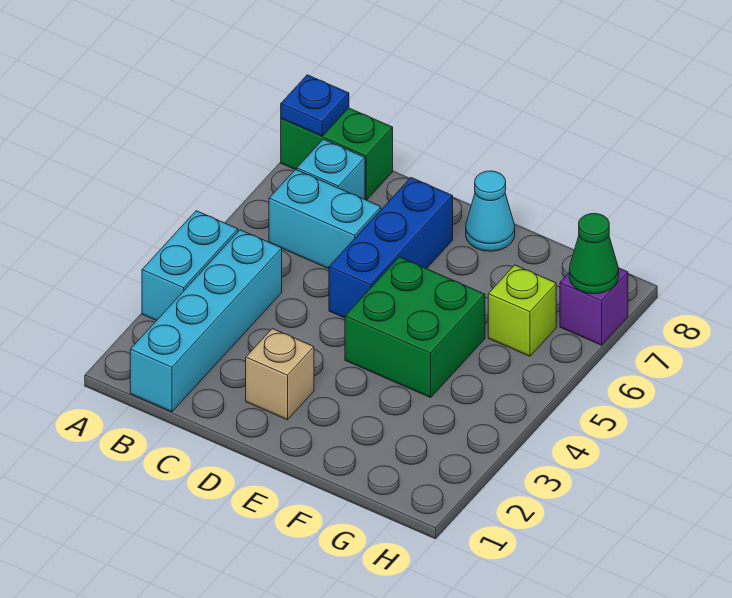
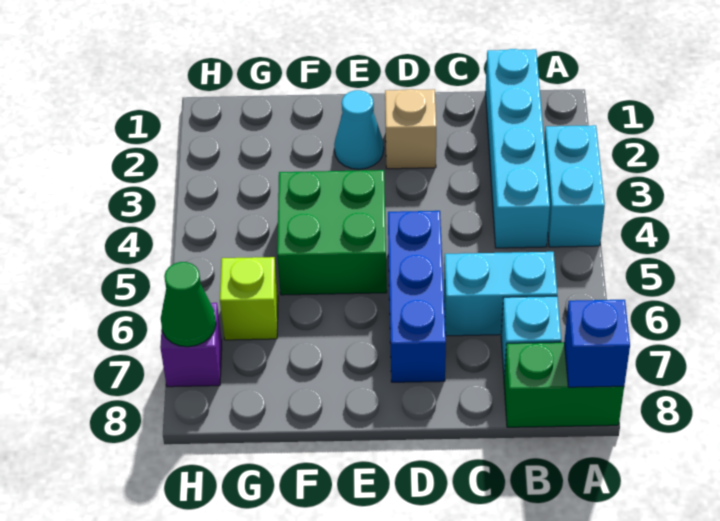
blue plate A8 level 2 -> blue brick A8 level 2
cyan cone E8 level 1 -> cyan cone E2 level 1

